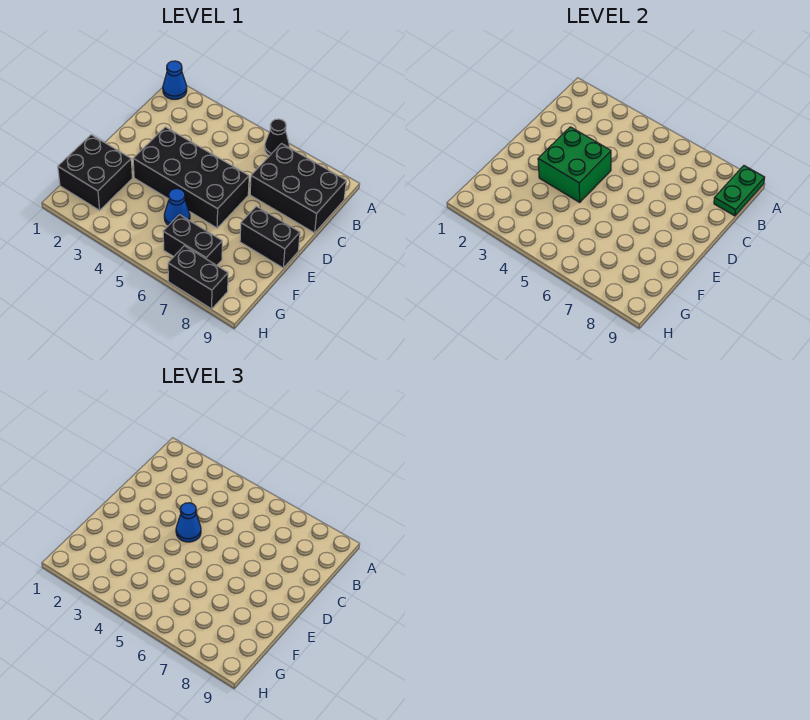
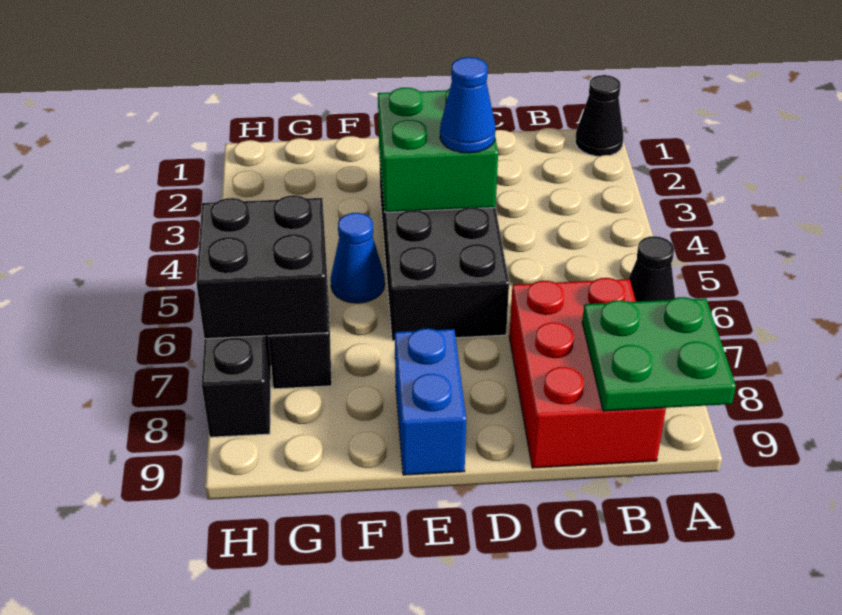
blue cone A1 level 1 -> black cone A1 level 1
green plate A9:B9 level 2 -> green plate A8:B9 level 2
black brick B7:C9 level 1 -> red brick B7:C9 level 1
black brick E8:E9 level 1 -> blue brick E8:E9 level 1
black brick F1:G2 level 1 -> black brick G6:H7 level 2

